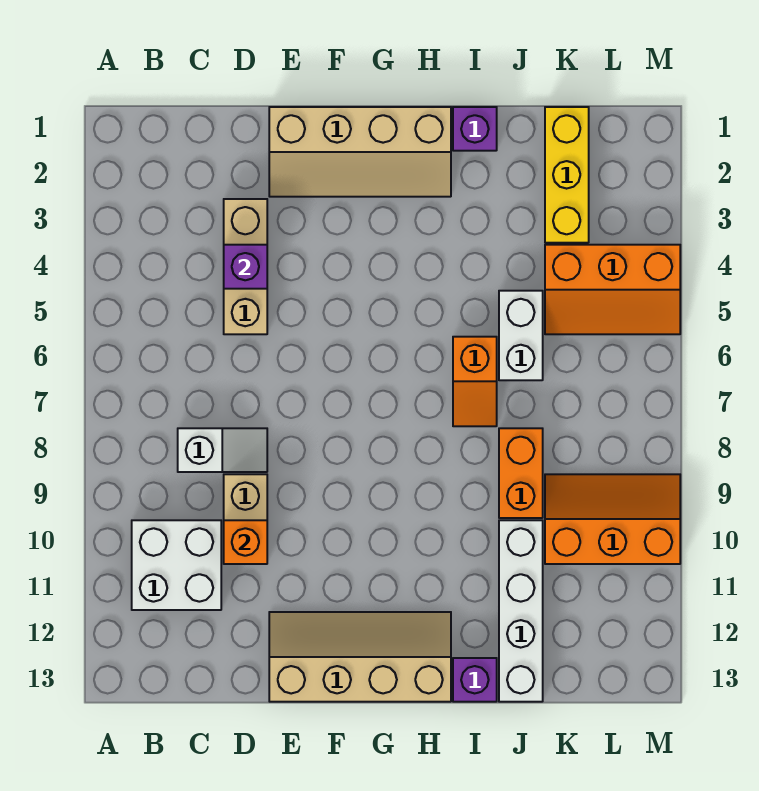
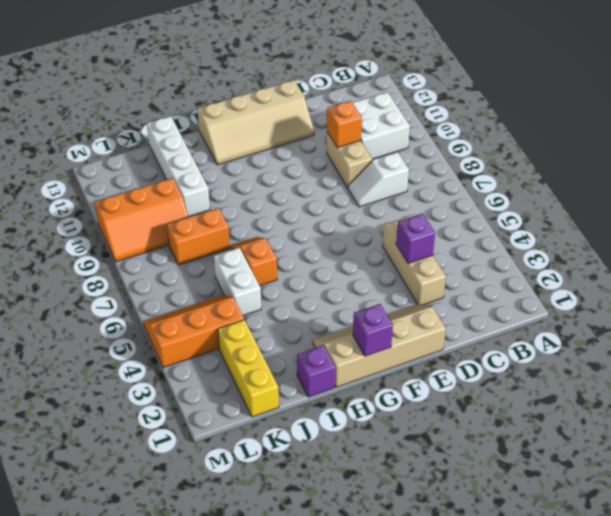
purple brick I13 level 1 -> purple brick G1 level 2
orange brick J8:J9 level 1 -> orange brick J8:K8 level 1

